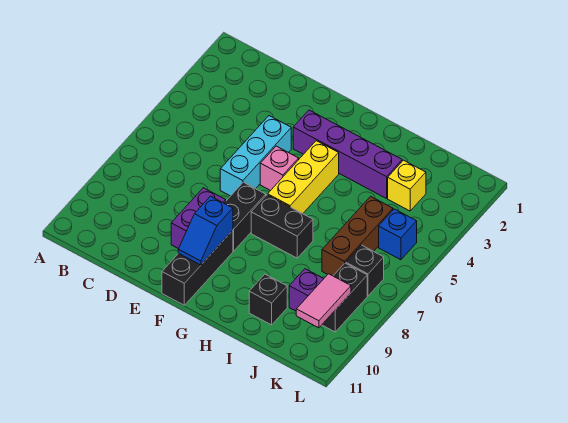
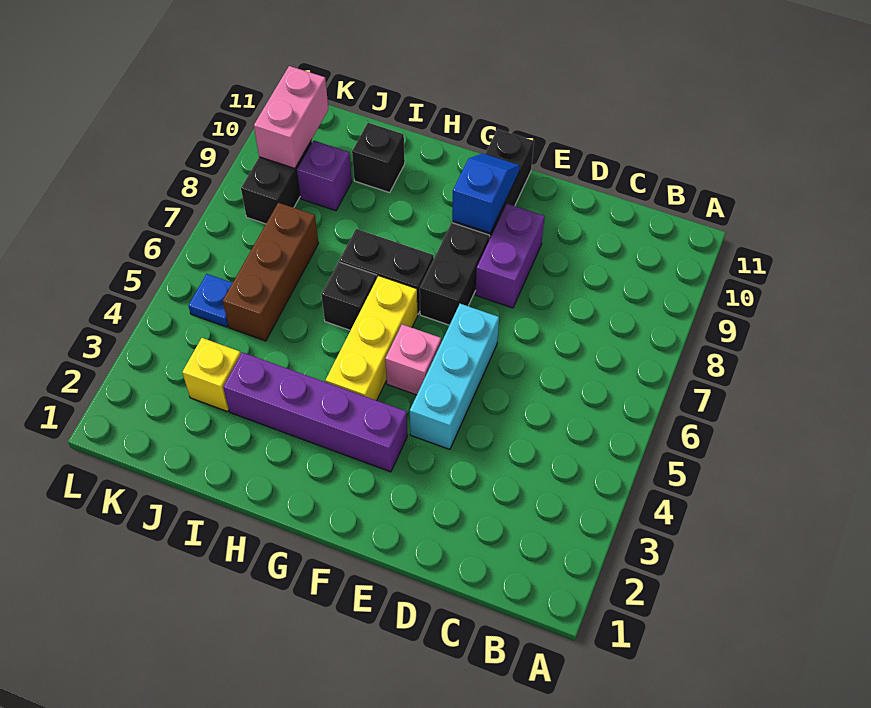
blue brick K5 level 1 -> blue plate K5 level 1
black brick K7 level 1 -> black brick H6 level 1
pink tile K9:K10 level 2 -> pink brick K9:K10 level 2

